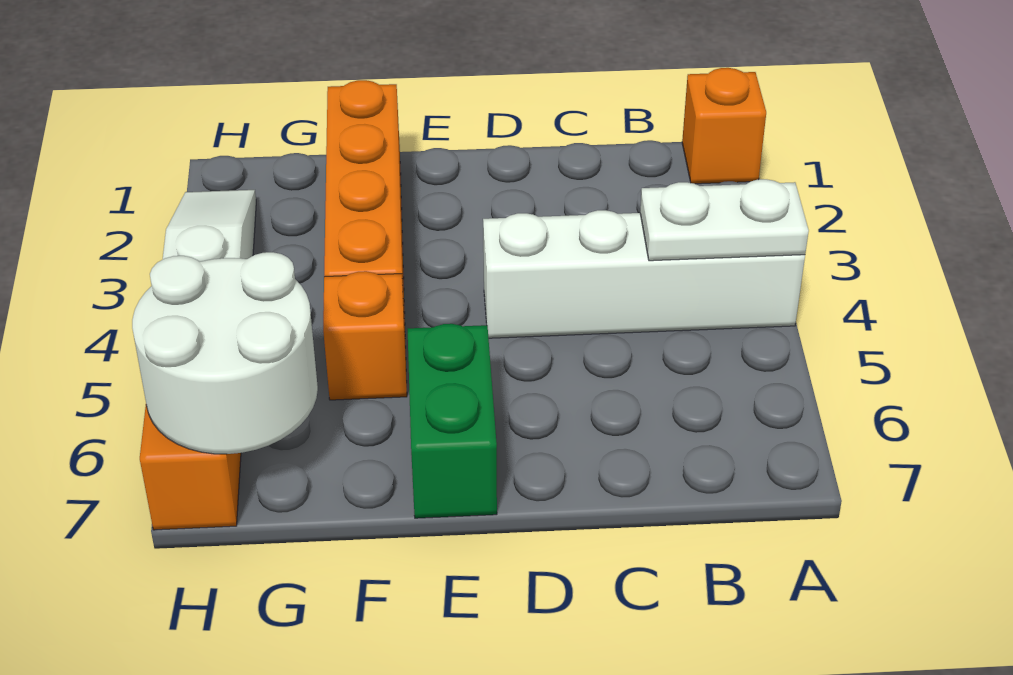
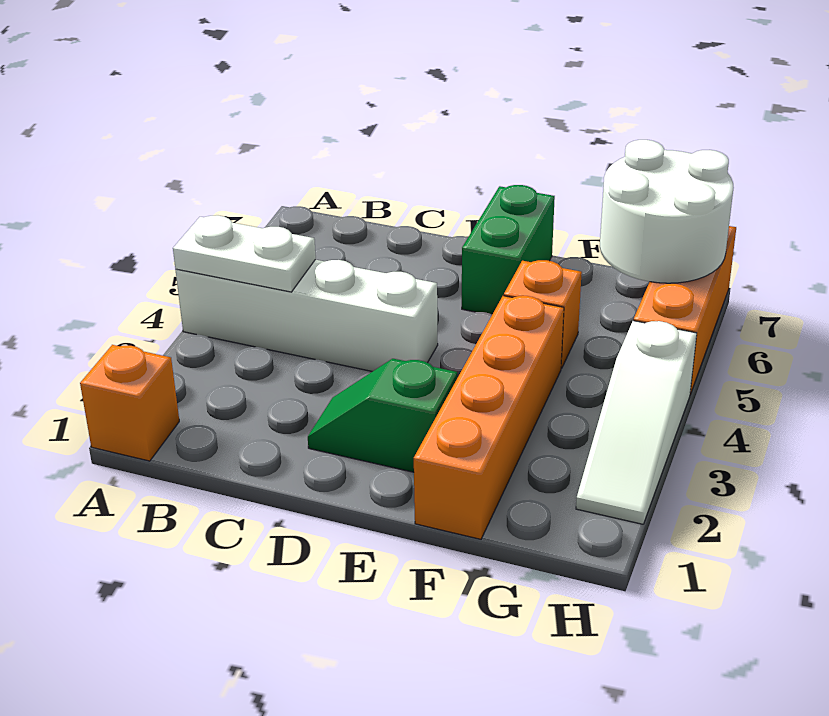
none -> green slope D2:E2 level 1 top E

